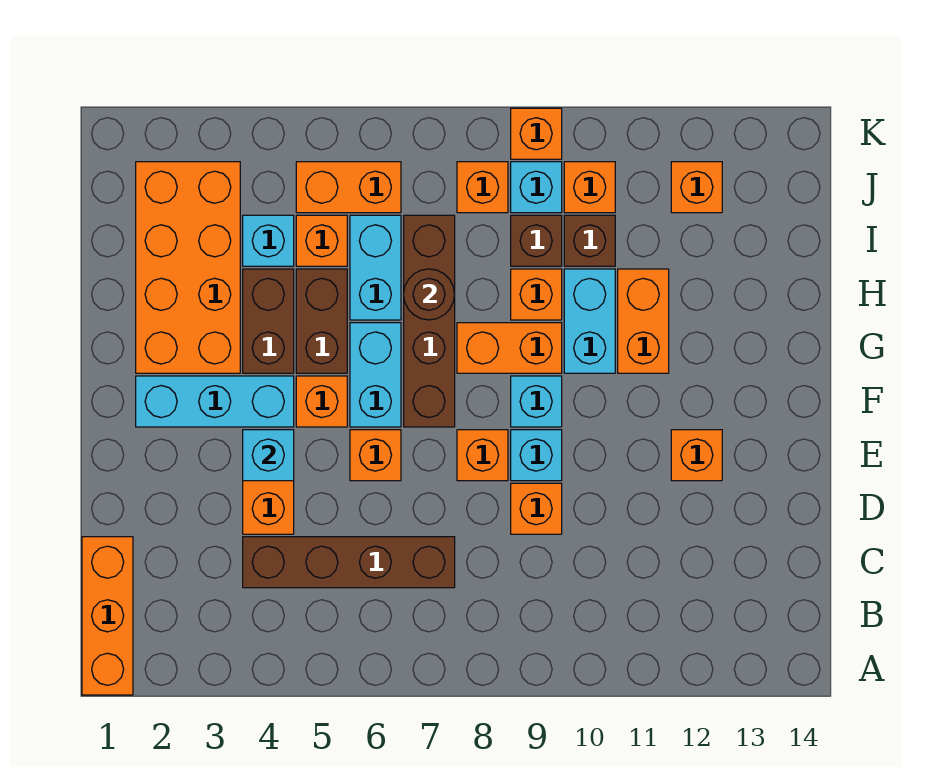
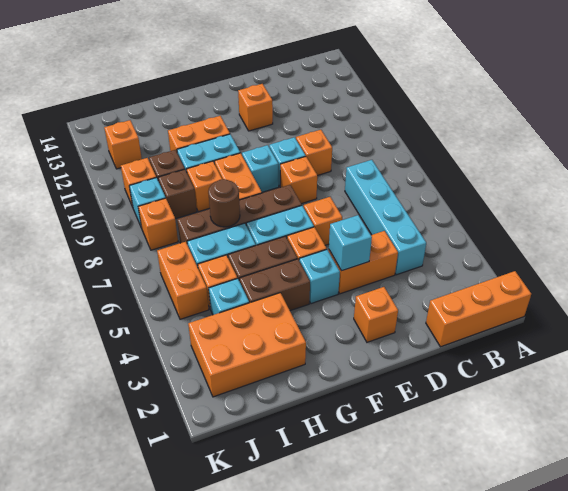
brown brick C4:C7 level 1 -> cyan brick C4:C7 level 1
cyan brick F2:F4 level 1 -> cyan brick F4 level 1
orange brick G2:J3 level 1 -> orange brick H2:J3 level 1
orange brick K9 level 1 -> orange brick E2 level 1

